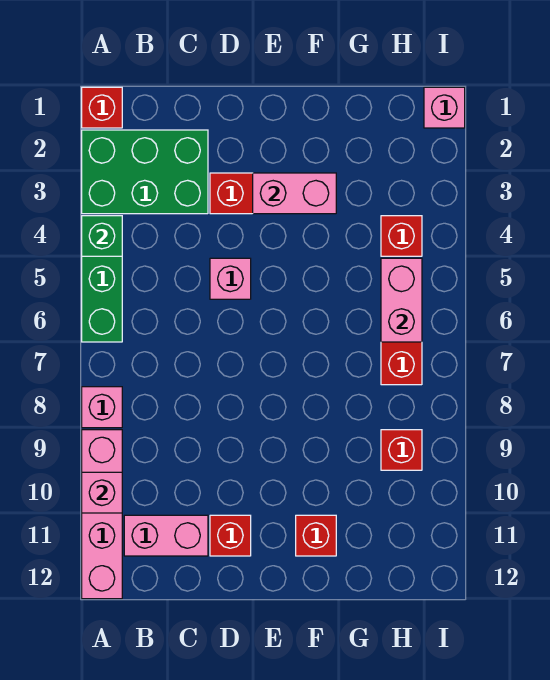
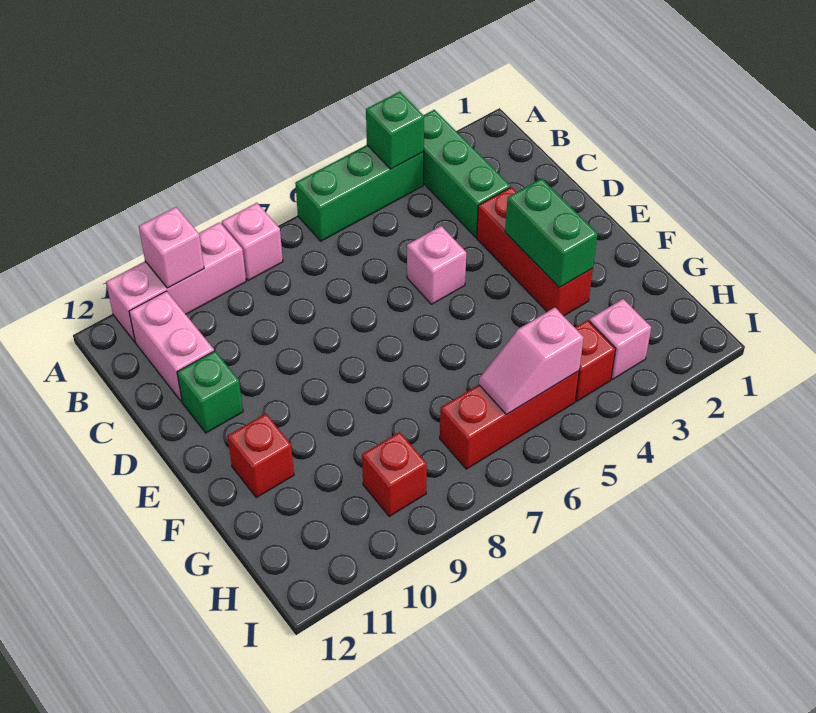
red brick A1 level 1 -> none
green brick A2:C3 level 1 -> green brick A3:C3 level 1
pink brick A9:A12 level 1 -> pink brick A9:A11 level 1
red brick D11 level 1 -> green brick D11 level 1
pink brick E3:F3 level 2 -> green brick E3:F3 level 2
pink brick H5:H6 level 2 -> pink slope H5:H6 level 2 top 5
pink brick I1 level 1 -> pink brick H3 level 1

